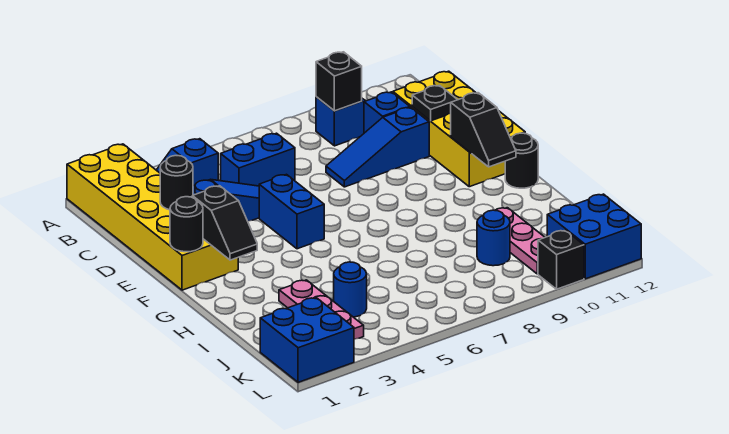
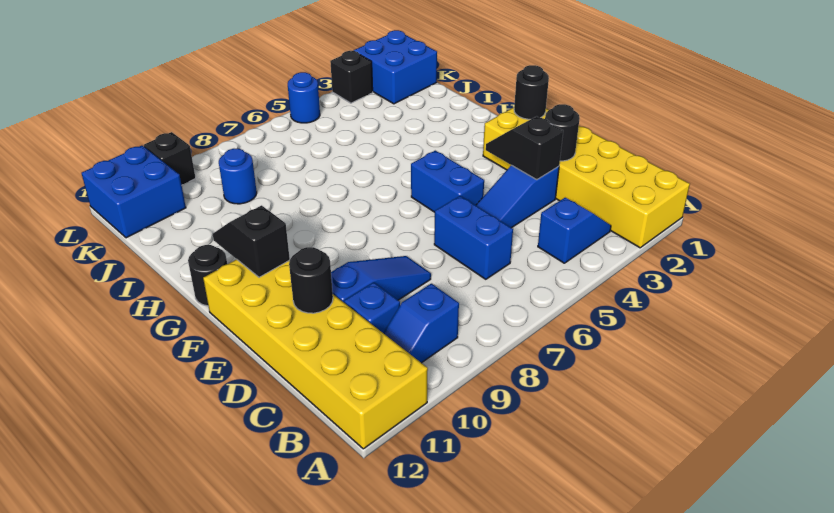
black brick B9 level 2 -> black brick L3 level 1
blue brick C5:C6 level 1 -> blue brick C6:D6 level 1
yellow brick C11:F12 level 1 -> yellow brick A11:F12 level 1
black plate D11 level 2 -> black round brick D11 level 2
black slope F2:G2 level 2 top F -> black slope D3:E3 level 2 top D
pink plate I3:K3 level 1 -> none
pink plate I10:K10 level 1 -> none
blue round brick J4 level 1 -> blue round brick L5 level 1

